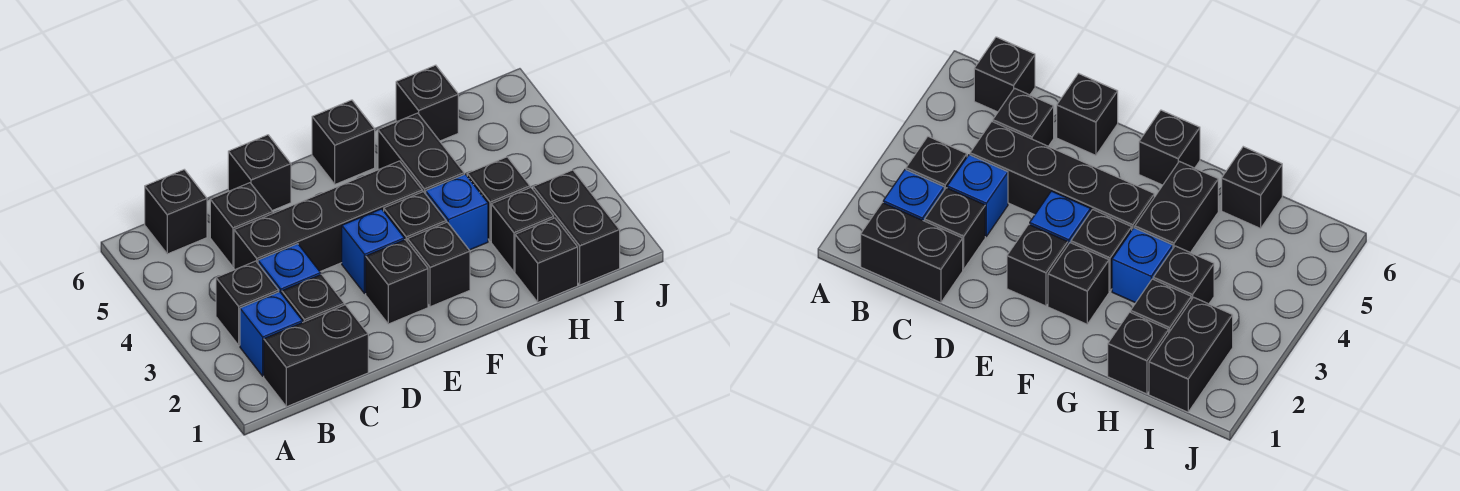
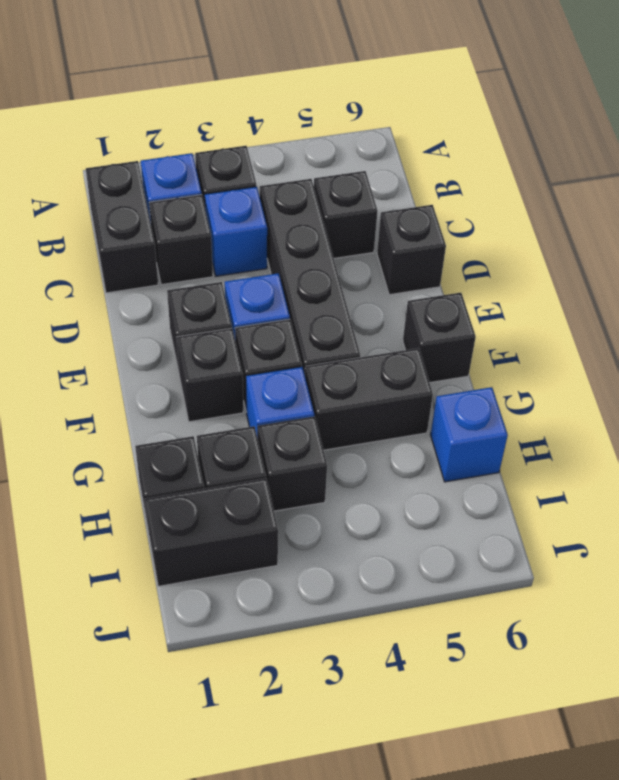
black brick B6 level 1 -> none
black brick H6 level 1 -> blue brick H6 level 1

